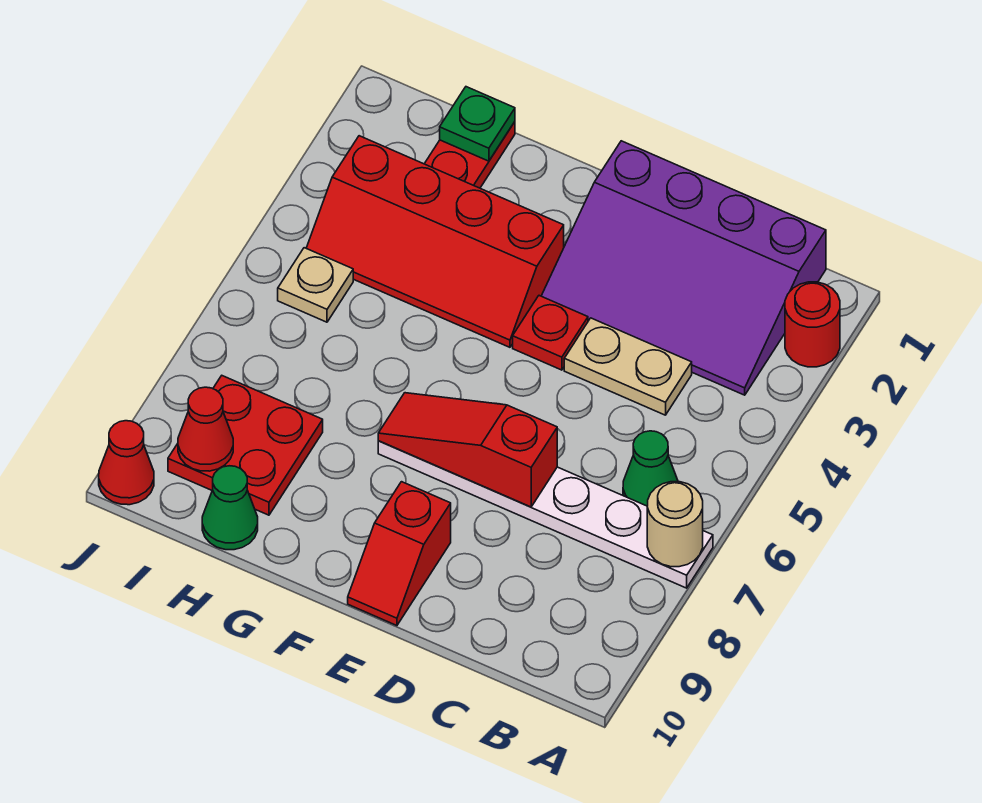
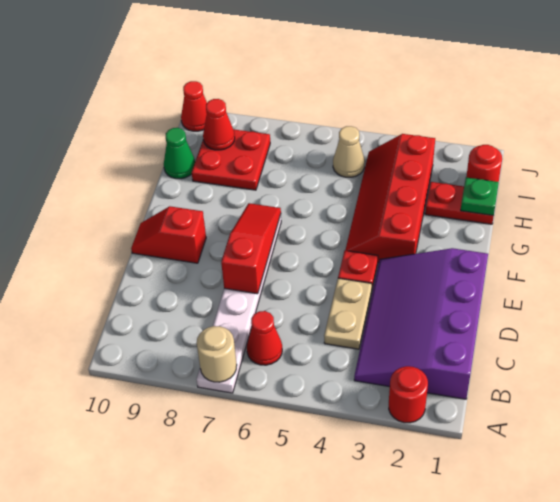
green cone B6 level 1 -> red cone B6 level 1
none -> red round brick I1 level 1
tan plate I5 level 1 -> tan cone I5 level 1

